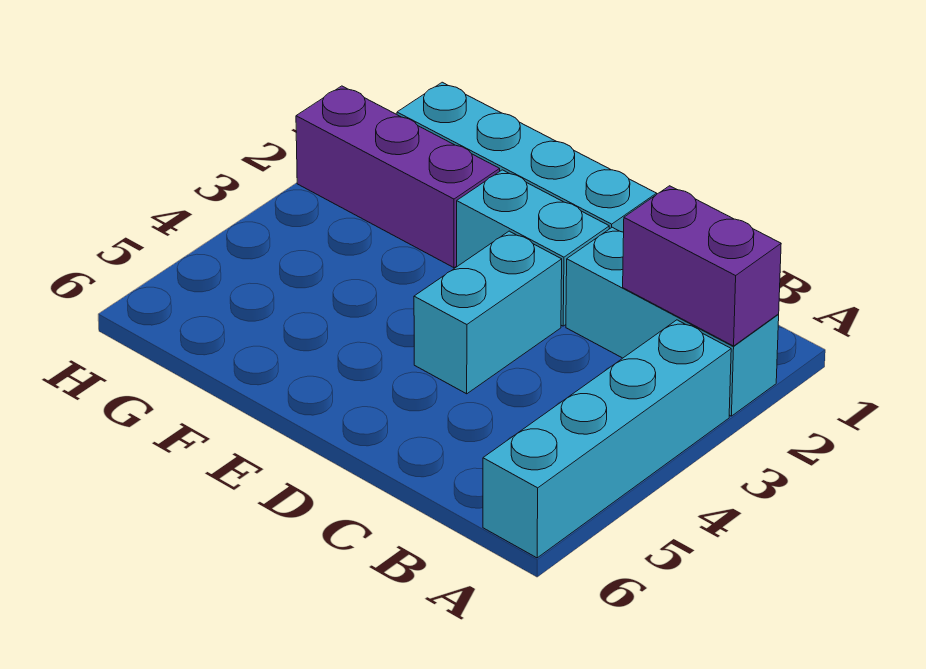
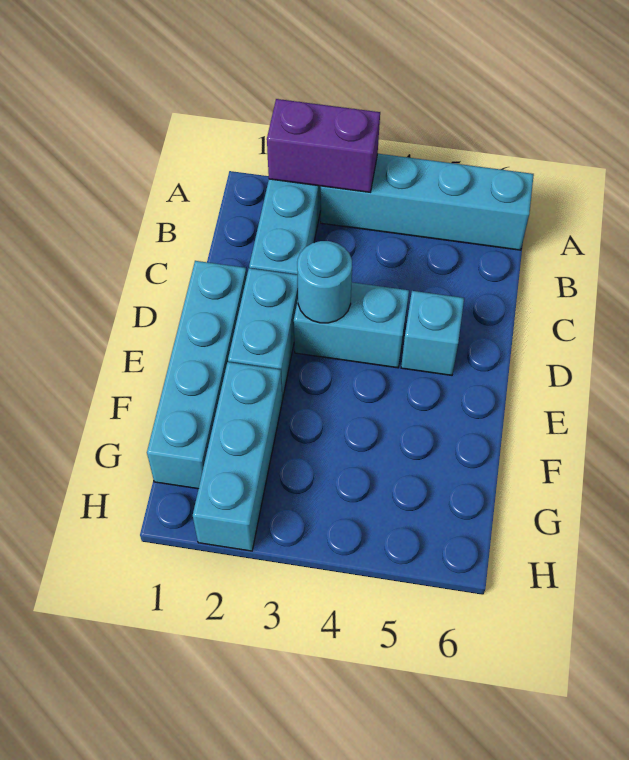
purple brick A2:B2 level 2 -> purple brick A2:A3 level 2
none -> cyan round brick D3 level 2
none -> cyan brick D5 level 1
purple brick F2:H2 level 1 -> cyan brick F2:H2 level 1

